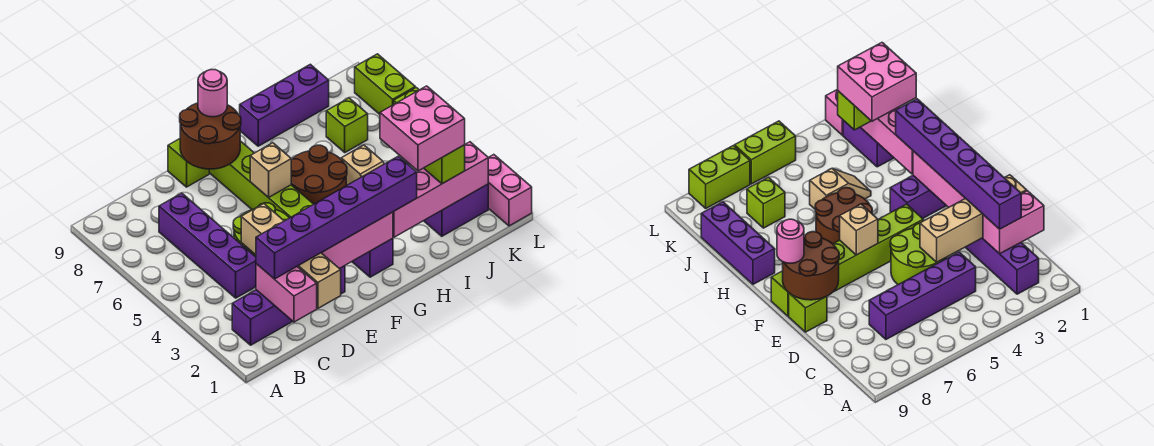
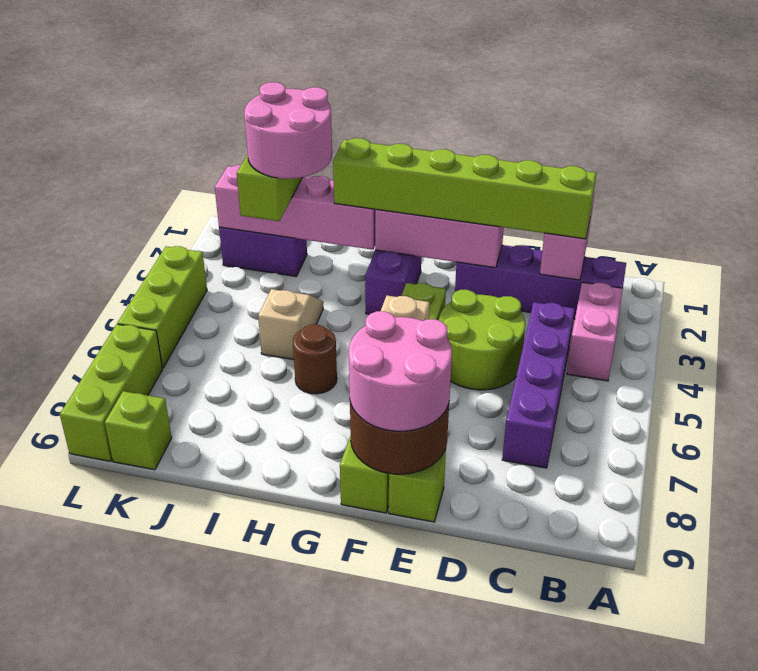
purple brick C2:H2 level 3 -> lime brick C2:H2 level 3
tan brick D1:D4 level 2 -> none
pink round brick F9 level 3 -> pink round brick E8:F9 level 3
brown round brick G5:H6 level 1 -> brown round brick H6 level 1
purple brick H9:J9 level 1 -> none
pink brick I2:J3 level 4 -> pink round brick I2:J3 level 4
lime brick J7 level 1 -> lime brick K9 level 1
pink brick L1:L2 level 1 -> pink brick B3:B4 level 1
lime brick L5:L6 level 1 -> lime brick L4:L6 level 1
lime brick L7:L8 level 1 -> lime brick L7:L9 level 1

